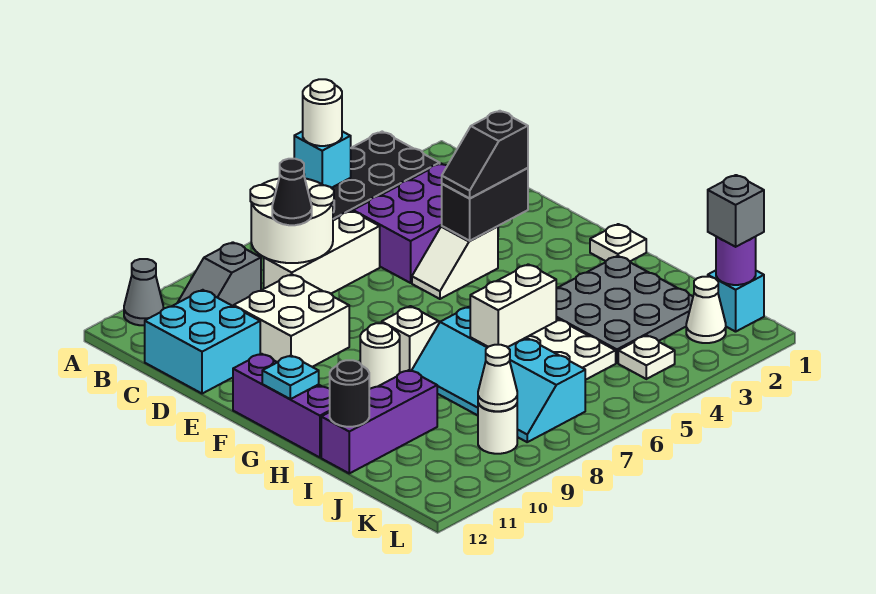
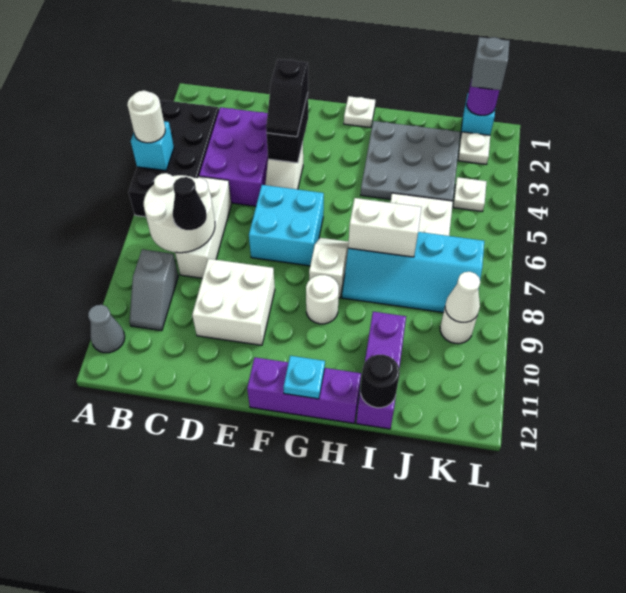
cyan brick C11:D12 level 1 -> cyan brick E6:F7 level 1
white brick I6:I7 level 2 -> white brick H7:I7 level 2
white cone K2 level 1 -> white plate K2 level 1

